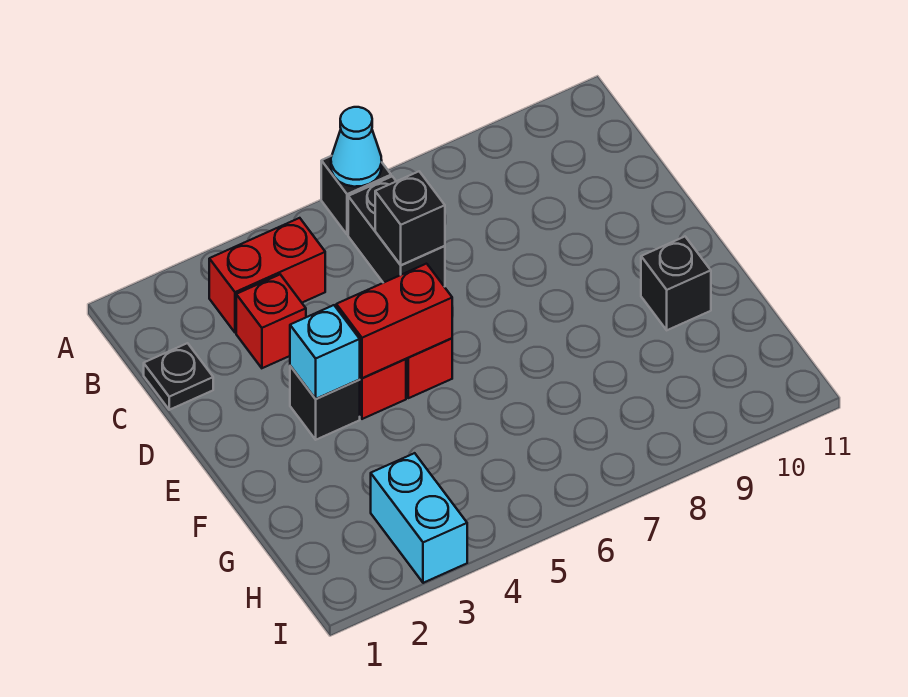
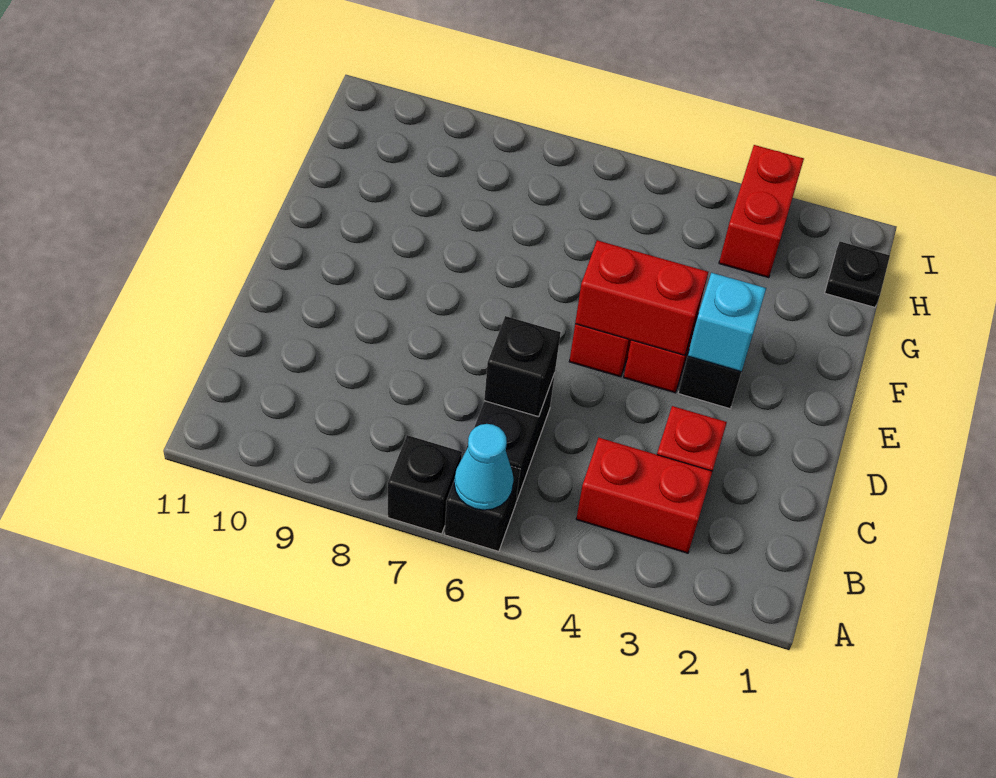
black plate C1 level 1 -> black plate H1 level 1
black brick F10 level 1 -> black brick A7 level 1
cyan brick H3:I3 level 1 -> red brick H3:I3 level 1

